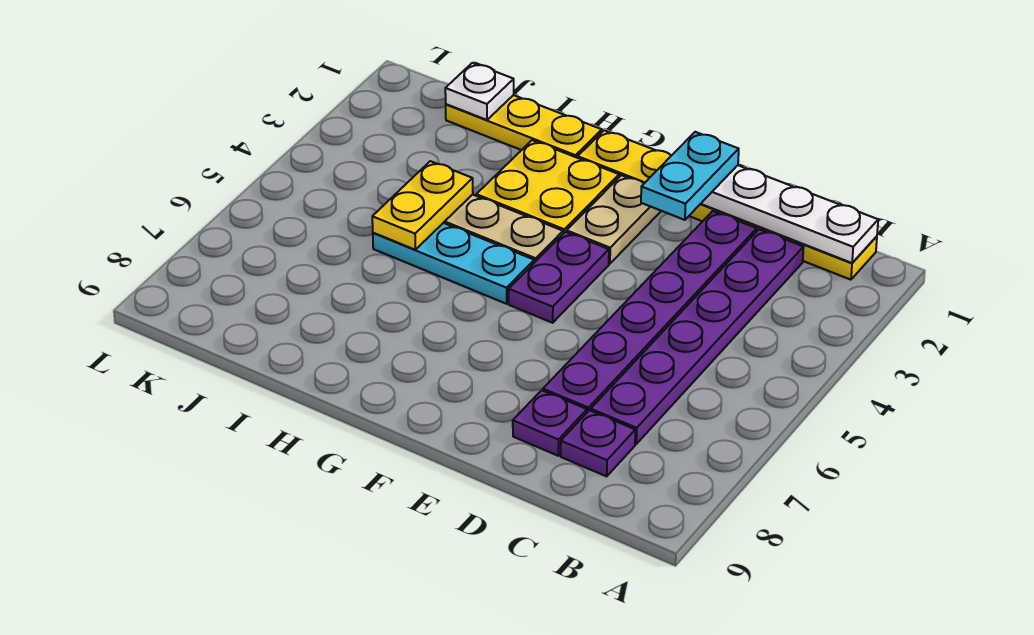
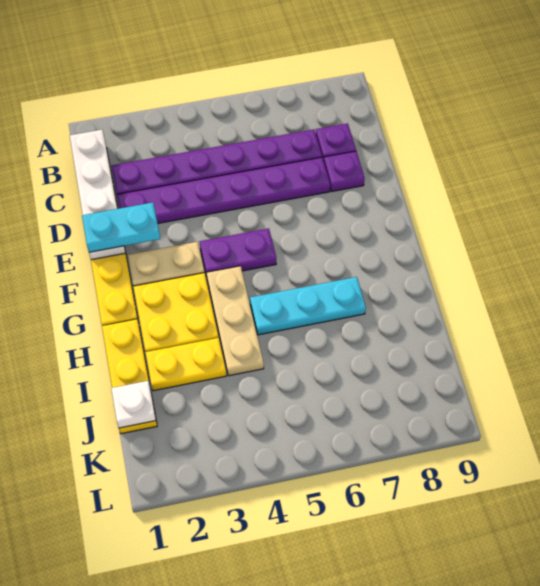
cyan plate G5:I5 level 1 -> cyan plate H5:H7 level 1
yellow plate I4:I5 level 2 -> yellow plate I2:I3 level 1

